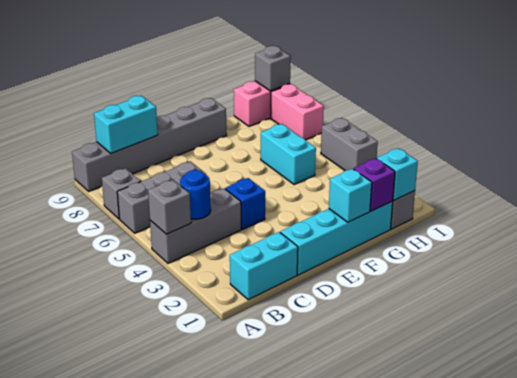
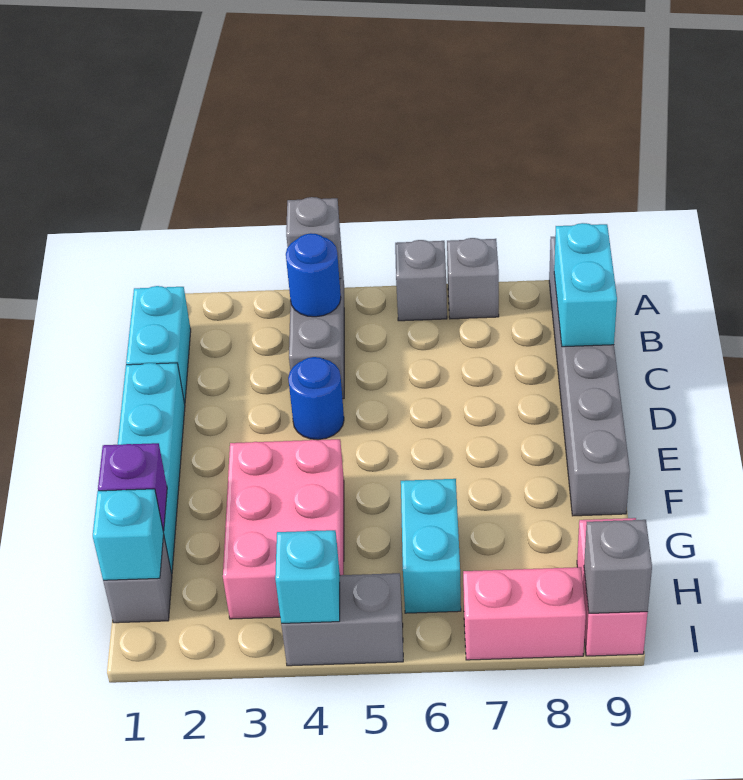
grey brick A6:C6 level 1 -> grey brick A6 level 1
blue brick D4 level 1 -> blue round brick D4 level 1
cyan brick F1 level 2 -> cyan brick I4 level 2
none -> pink brick F3:H4 level 1
cyan brick G5:G6 level 1 -> cyan brick G6:H6 level 1

